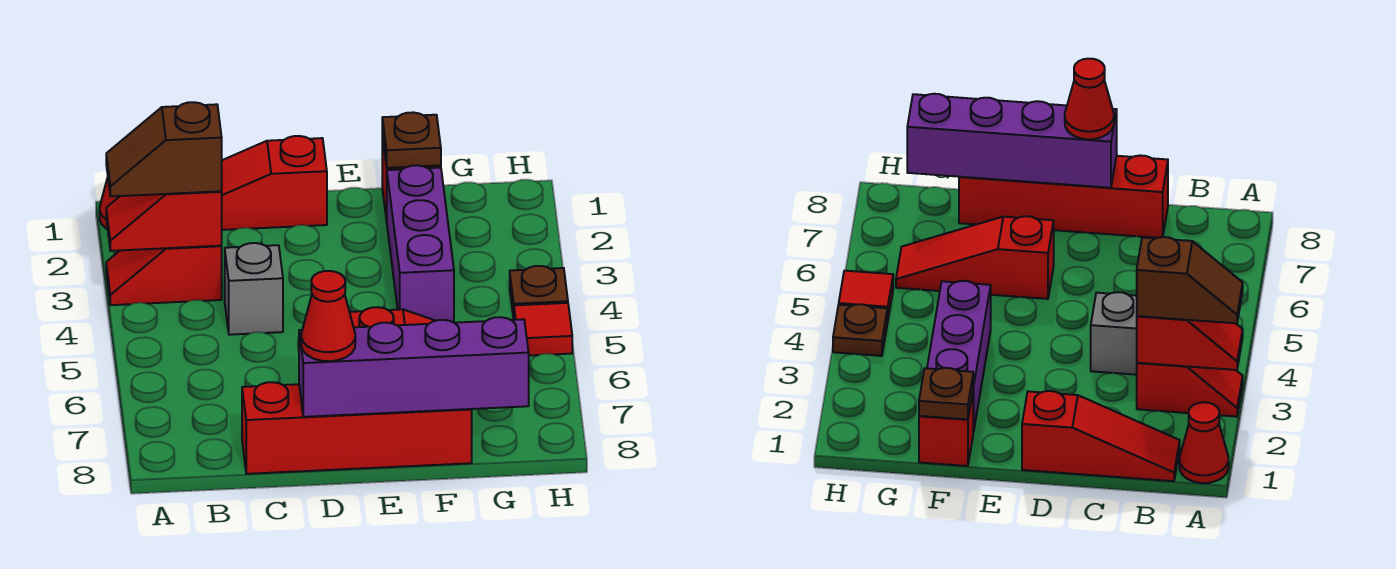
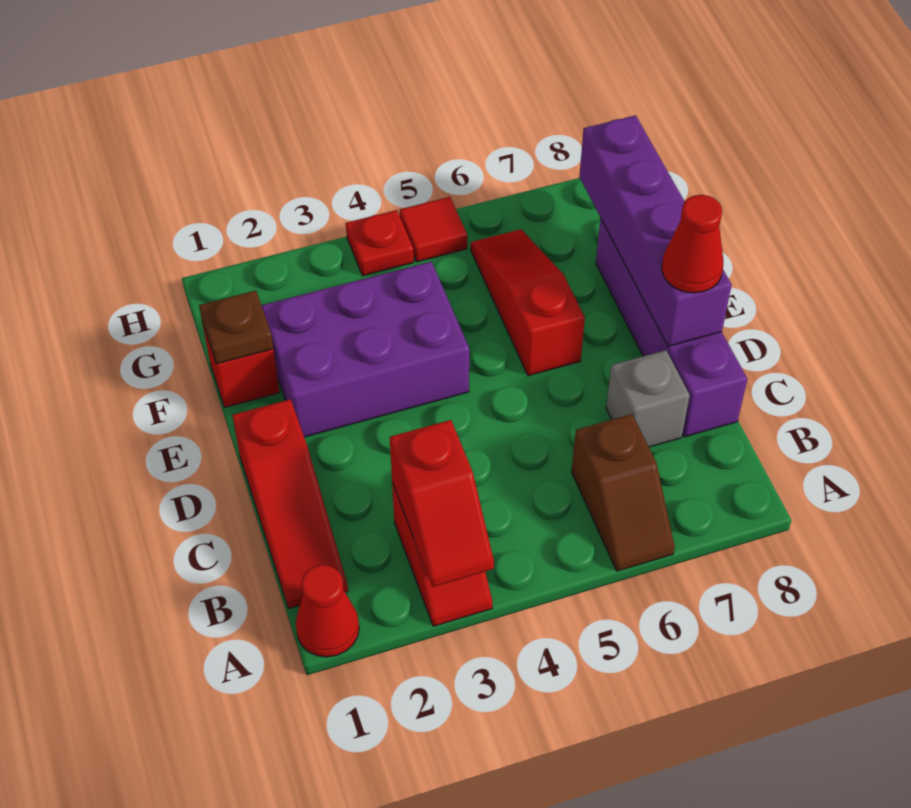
brown slope A3:B3 level 3 top B -> brown slope A6:B6 level 1 top B
grey brick C4 level 1 -> grey brick C7 level 1
red brick C8:F8 level 1 -> purple brick C8:F8 level 1
purple brick F2:F4 level 1 -> purple brick E2:F4 level 1
brown plate H4 level 1 -> red plate H4 level 1

